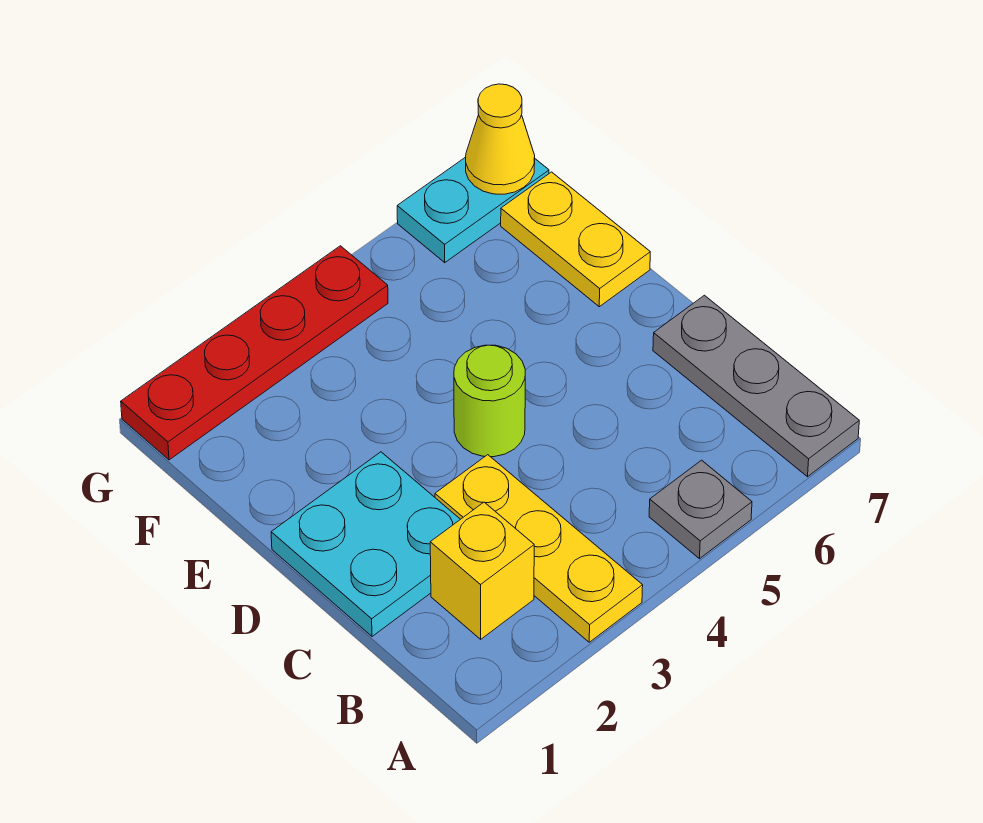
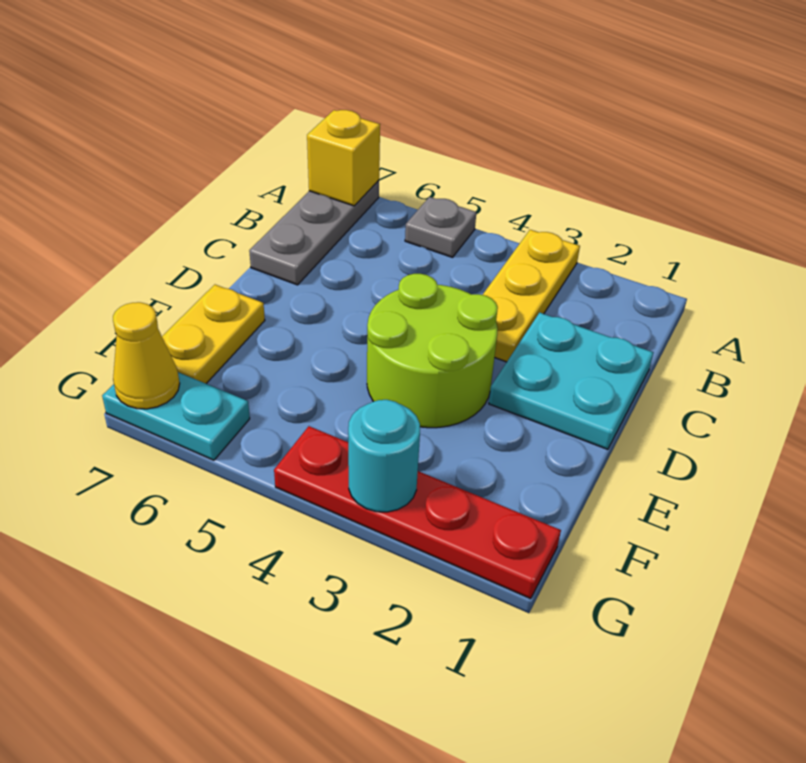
yellow brick B2 level 1 -> yellow brick A7 level 2
lime round brick D4 level 1 -> lime round brick D3:E4 level 1
none -> cyan round brick G3 level 2

